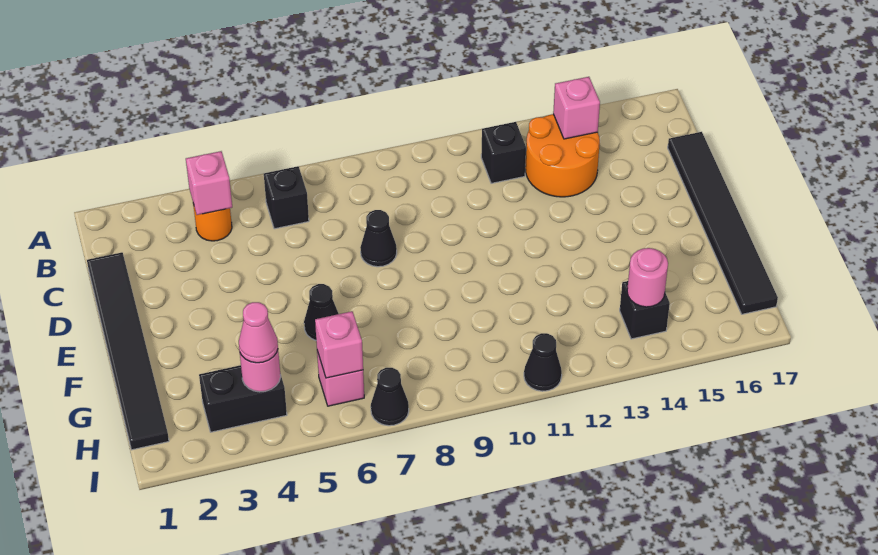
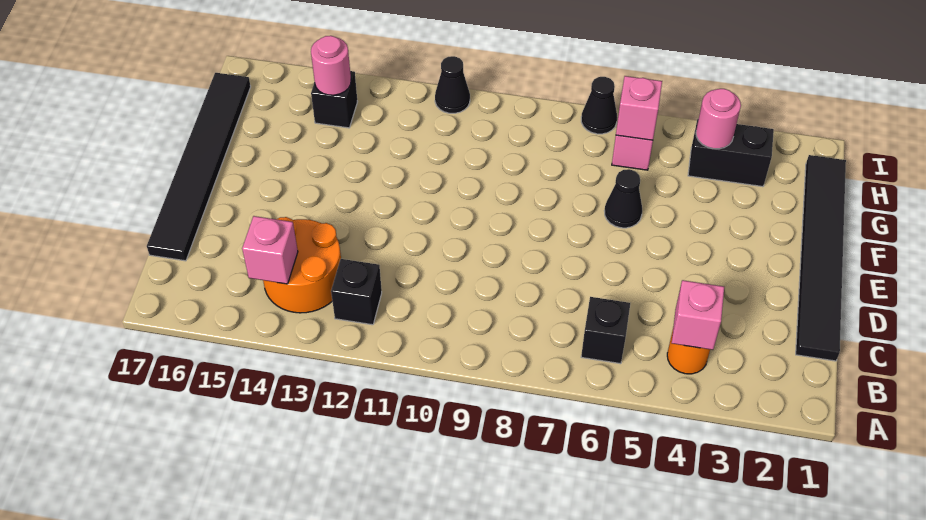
black cone D8 level 1 -> none
pink cone H4 level 3 -> none

